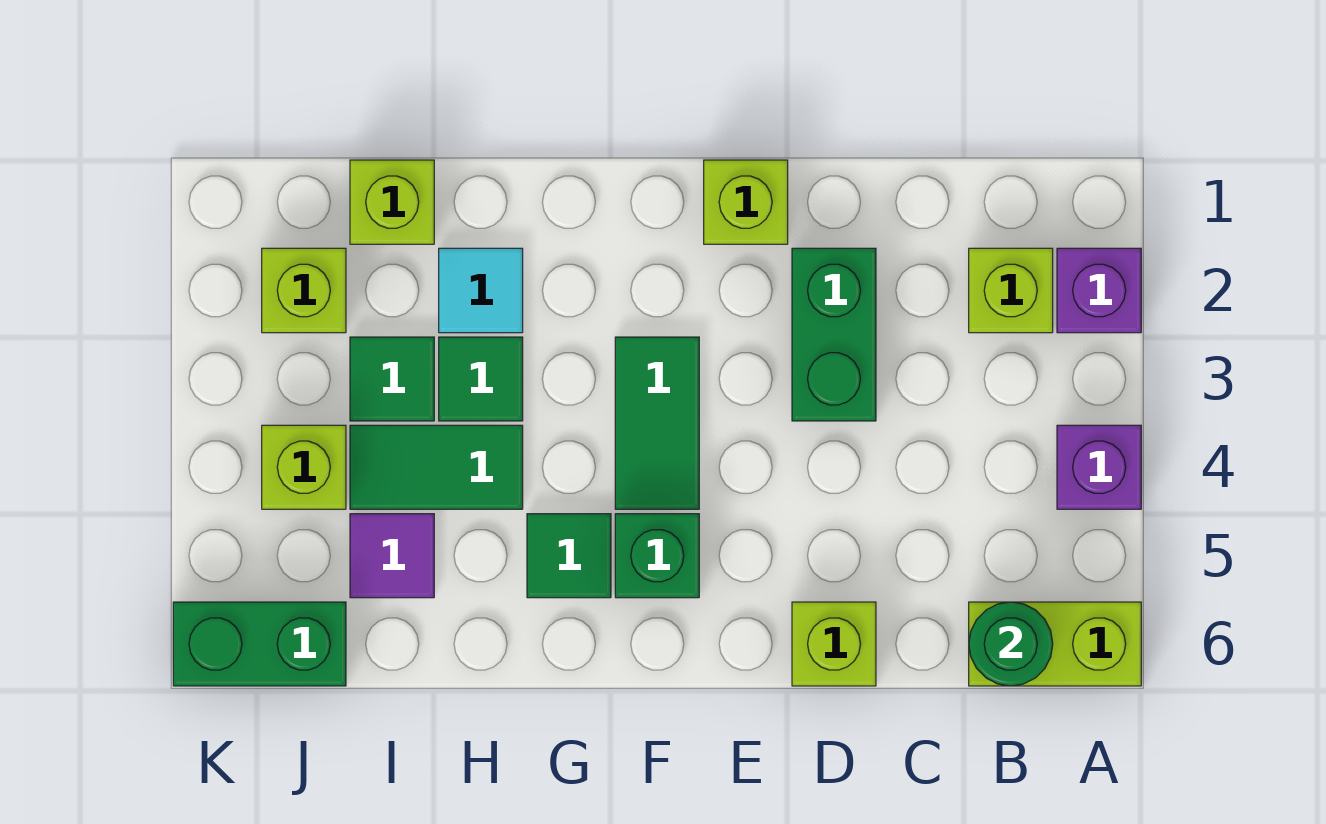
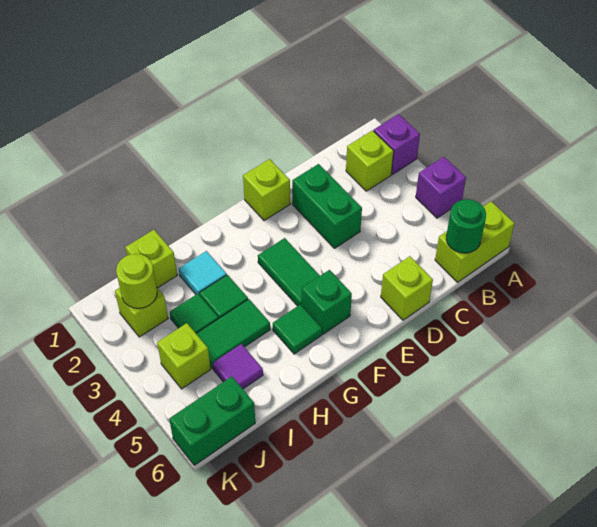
none -> lime round brick J2 level 2

